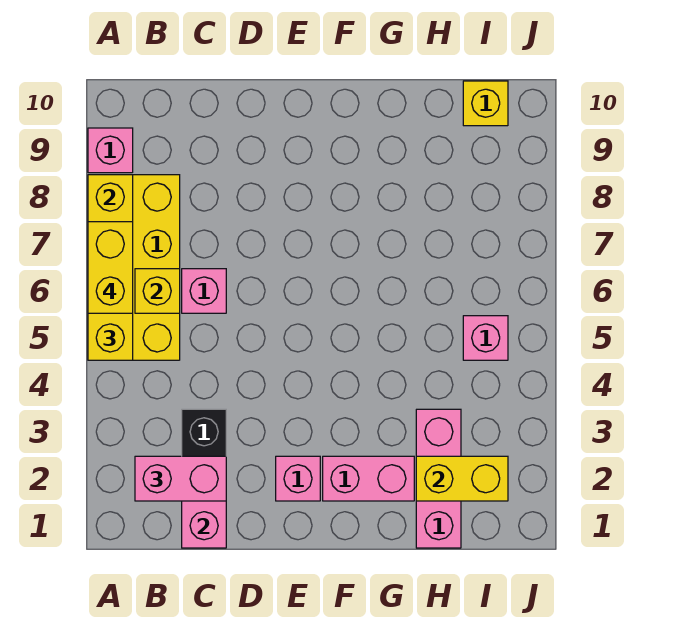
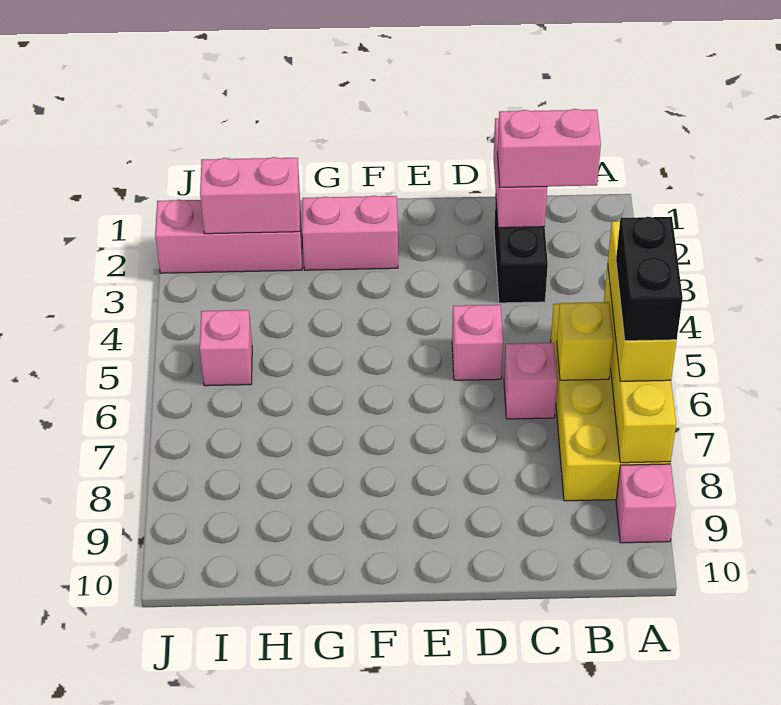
yellow brick A6:A7 level 4 -> black brick A6:A7 level 4
pink brick E2 level 1 -> pink brick D5 level 1
pink brick H1:H3 level 1 -> pink brick H2:J2 level 1
yellow brick H2:I2 level 2 -> pink brick H2:I2 level 2
yellow brick I10 level 1 -> none

